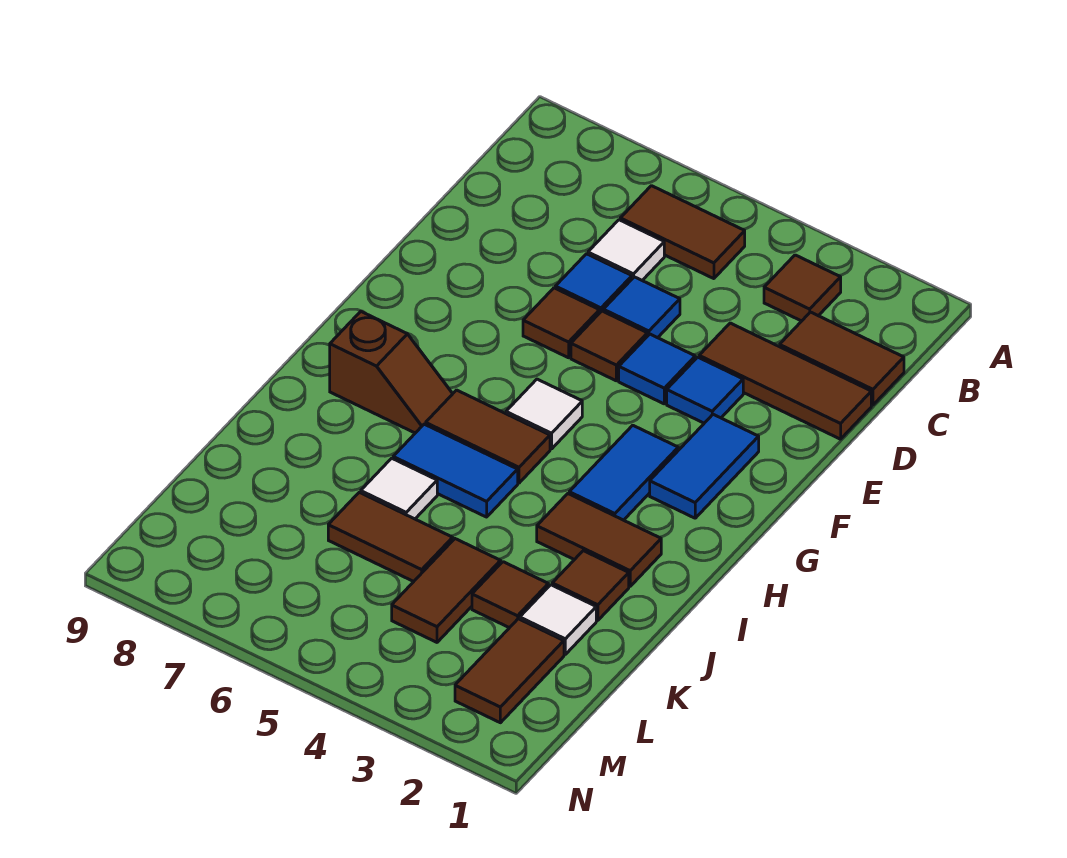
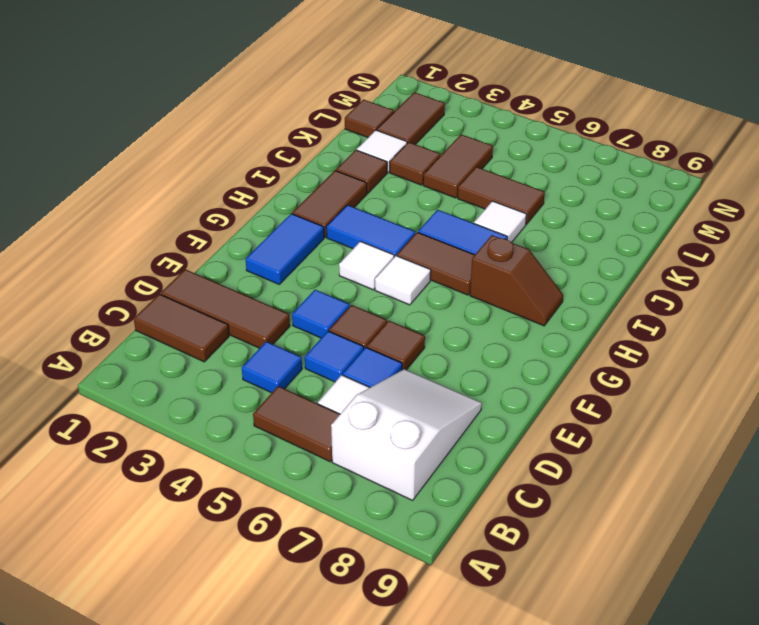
brown tile B3 level 1 -> brown tile L1 level 1
none -> white slope B7:D8 level 1 top B
blue tile E3 level 1 -> blue tile C4 level 1
blue tile G3:H3 level 1 -> blue tile H3:H4 level 1
none -> white tile G4 level 1
brown slope H7:H8 level 1 top 8 -> brown slope H7:H8 level 1 top 7
brown tile I2:I3 level 1 -> brown tile H2:I2 level 1

